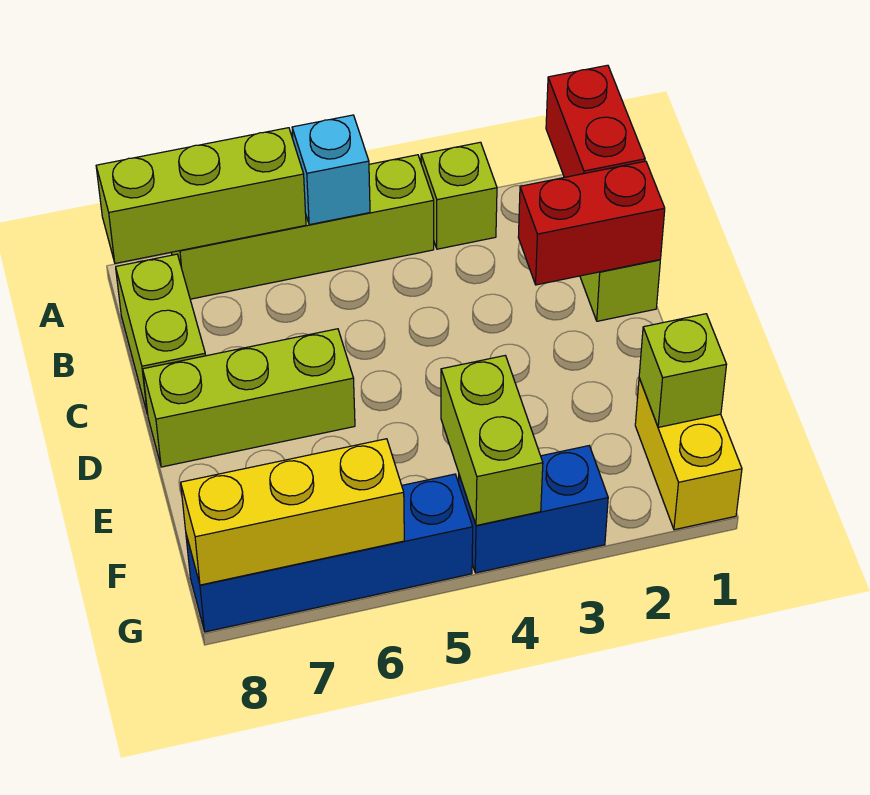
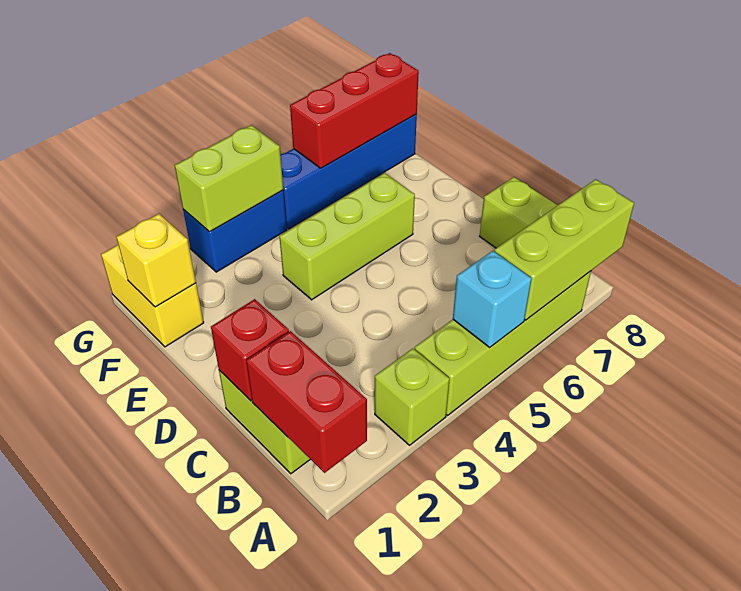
red brick C1:C2 level 2 -> red brick C1 level 2
lime brick D6:D8 level 1 -> lime brick E4:E6 level 1
lime brick F1 level 2 -> yellow brick F1 level 2
lime brick F4:G4 level 2 -> lime brick G3:G4 level 2
yellow brick G6:G8 level 2 -> red brick G6:G8 level 2

